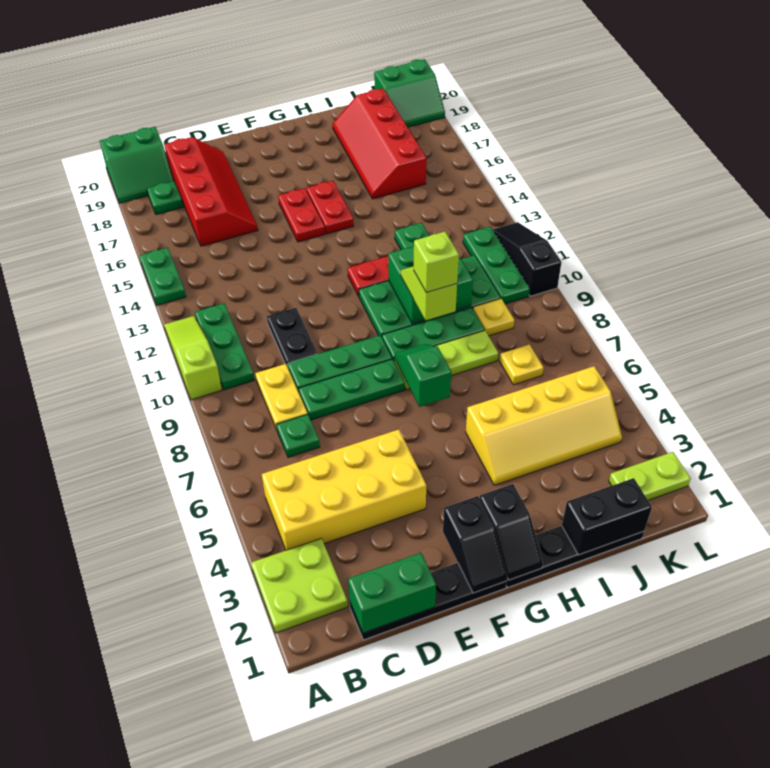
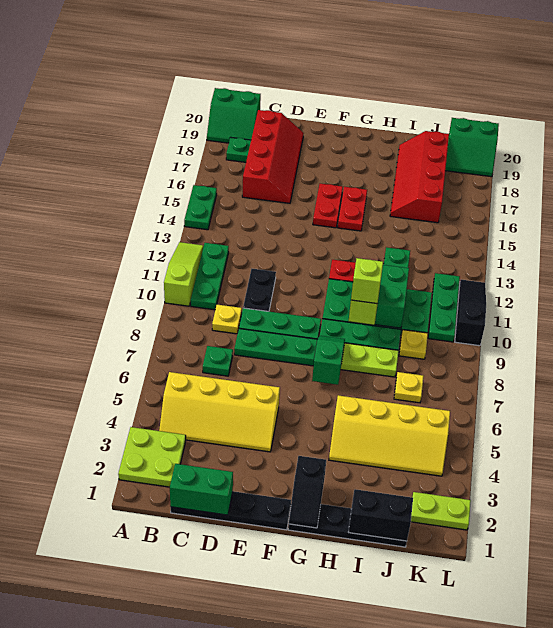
yellow brick B4:E5 level 1 -> yellow slope B4:E5 level 1 top 5
yellow plate C8:C9 level 1 -> yellow plate C9 level 1
black slope F1:F2 level 2 top 2 -> none

